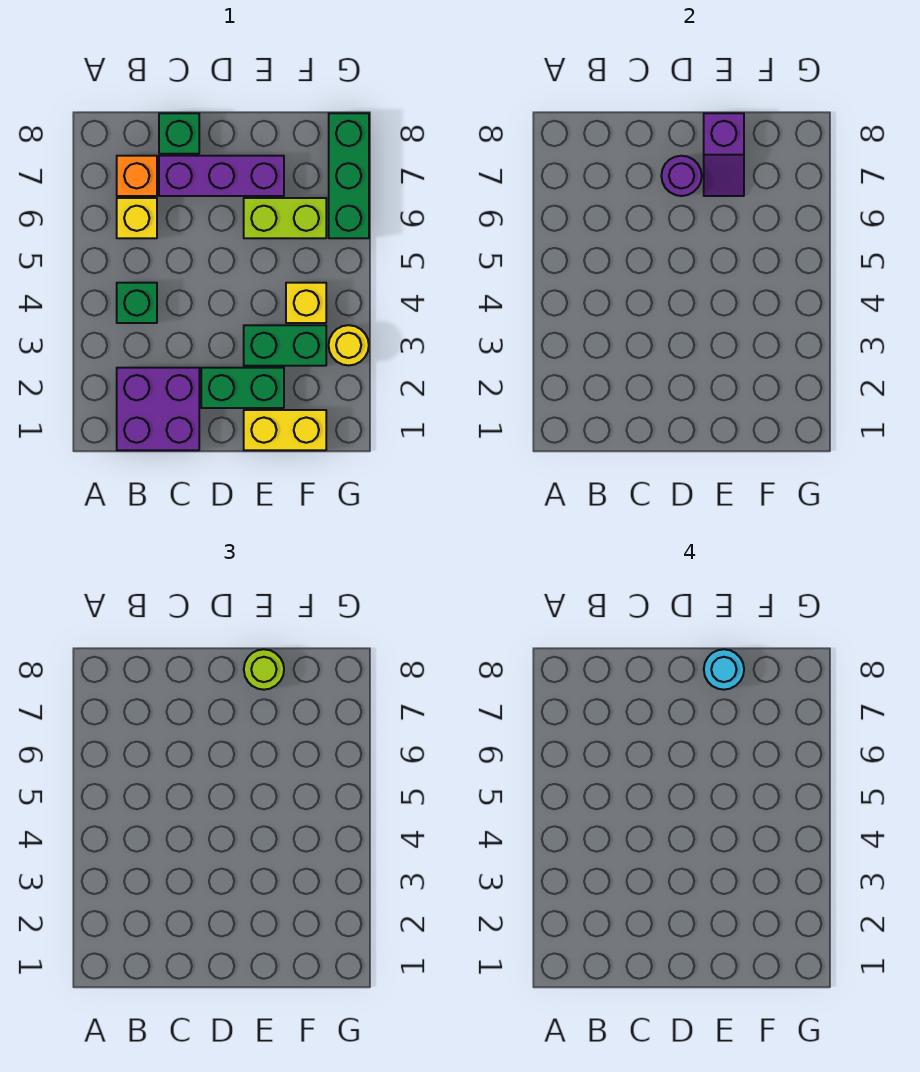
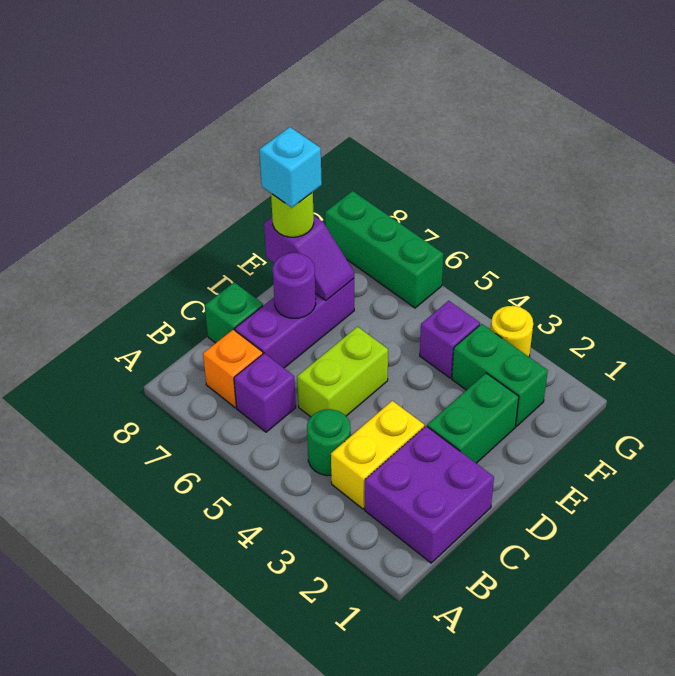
green brick B4 level 1 -> green round brick B4 level 1
yellow brick B6 level 1 -> purple brick B6 level 1
yellow brick E1:F1 level 1 -> yellow brick B3:C3 level 1
green brick E3:F3 level 1 -> green brick F2:F3 level 1
lime brick E6:F6 level 1 -> lime brick C5:D5 level 1
cyan round brick E8 level 4 -> cyan brick E8 level 4
yellow brick F4 level 1 -> purple brick F4 level 1

